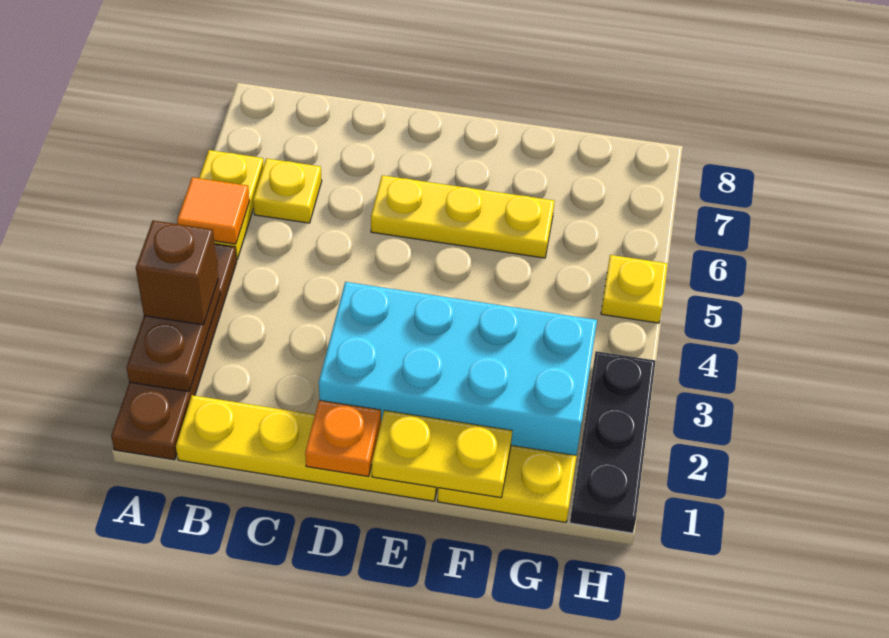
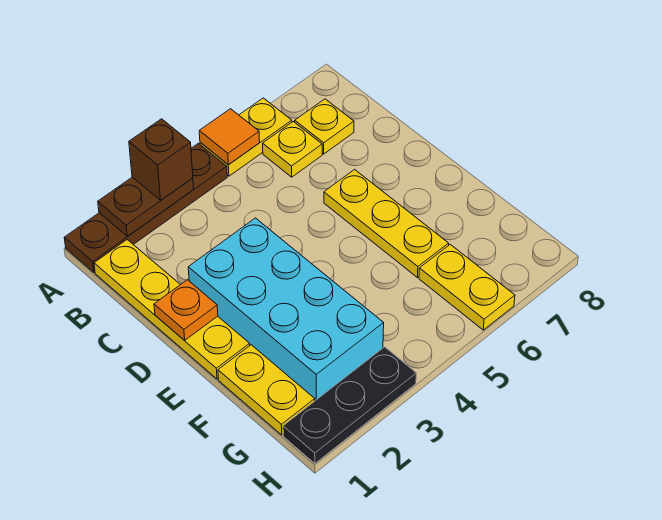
yellow plate E1:F1 level 2 -> yellow plate G6:H6 level 1
yellow plate H5 level 1 -> yellow plate B7 level 1

